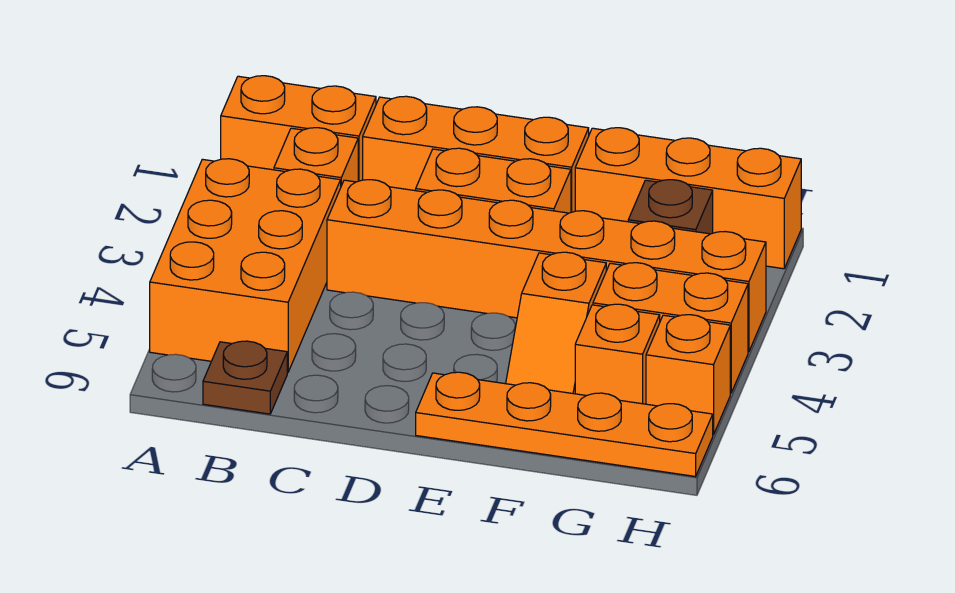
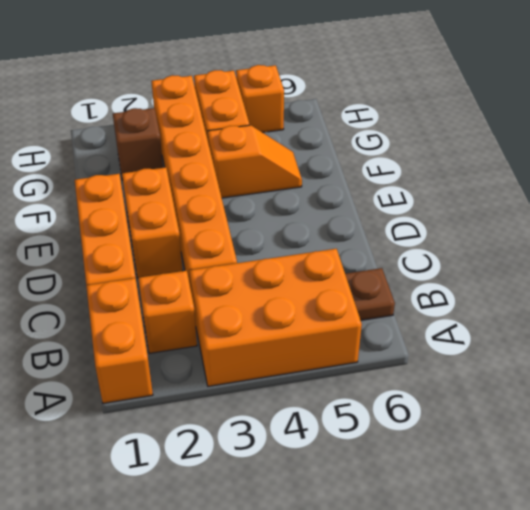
orange plate E6:H6 level 1 -> none
orange brick F1:H1 level 1 -> none
orange brick G5 level 1 -> none

